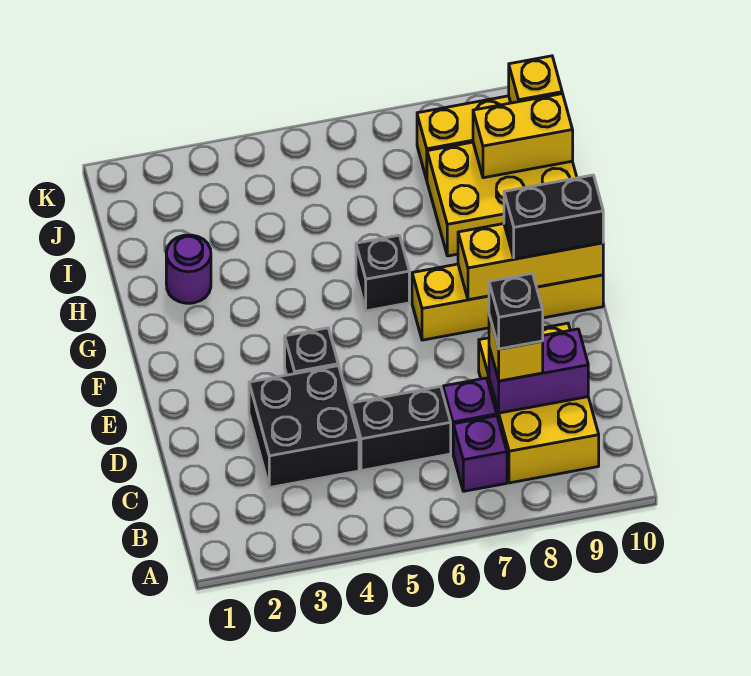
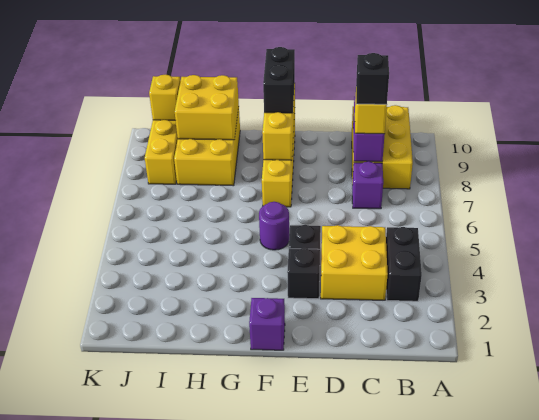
purple brick B7 level 1 -> purple brick F1 level 1
yellow brick B8:D9 level 1 -> yellow brick B8:C10 level 1
black brick C3:D4 level 1 -> yellow brick C3:D4 level 1
black brick C5:C6 level 1 -> black brick B3:B4 level 1
black brick G6 level 1 -> black brick E3 level 1
purple round brick H2 level 1 -> purple round brick F5 level 1
yellow brick I9:I10 level 2 -> yellow brick H9:I10 level 2

